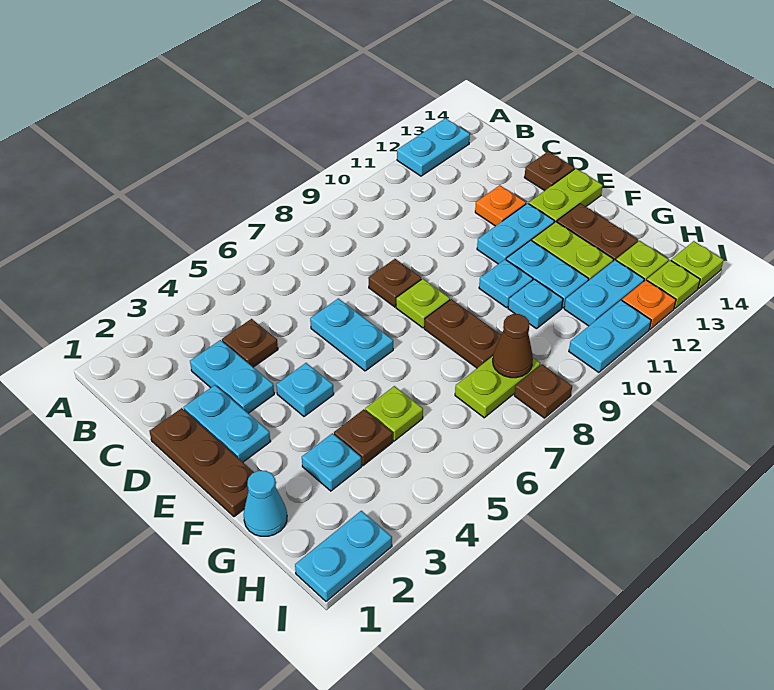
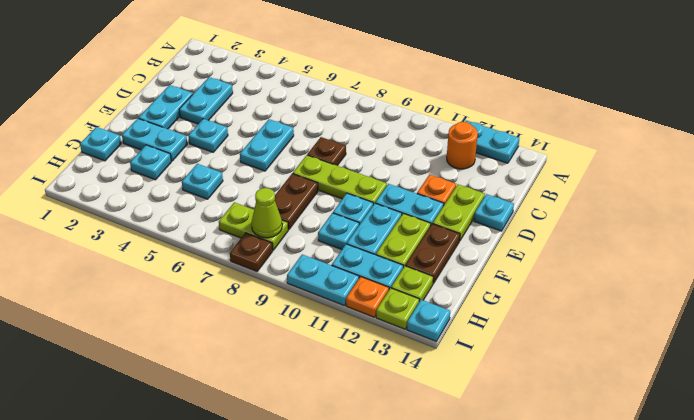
none -> orange round brick B12 level 1
brown plate C4 level 1 -> none
brown plate D1:F1 level 1 -> none
brown plate D14 level 1 -> cyan plate D14 level 1
lime plate E8 level 1 -> lime plate E8:E10 level 1
lime plate E13:E14 level 1 -> lime plate D13:E13 level 1
cyan cone G1 level 1 -> cyan plate G1 level 1
brown plate G4 level 1 -> none
lime plate G5 level 1 -> cyan plate G5 level 1
brown cone H8 level 2 -> lime cone H8 level 2
cyan plate I1:I2 level 1 -> cyan plate F2:F3 level 1
lime plate I14 level 1 -> cyan plate I14 level 1

